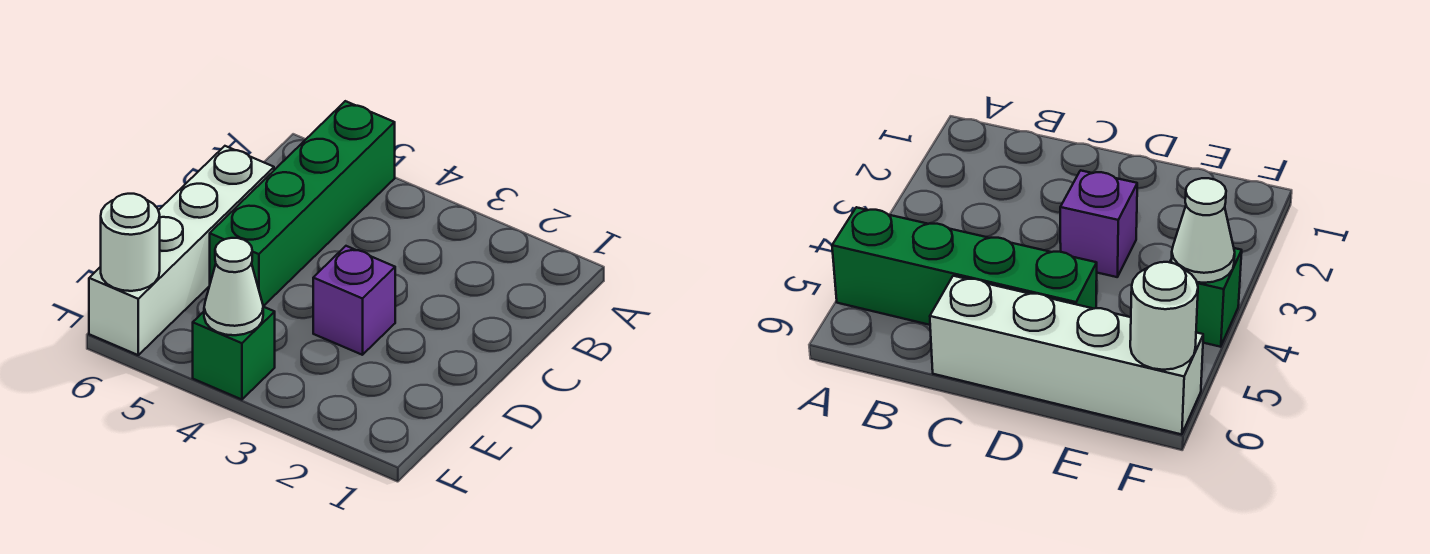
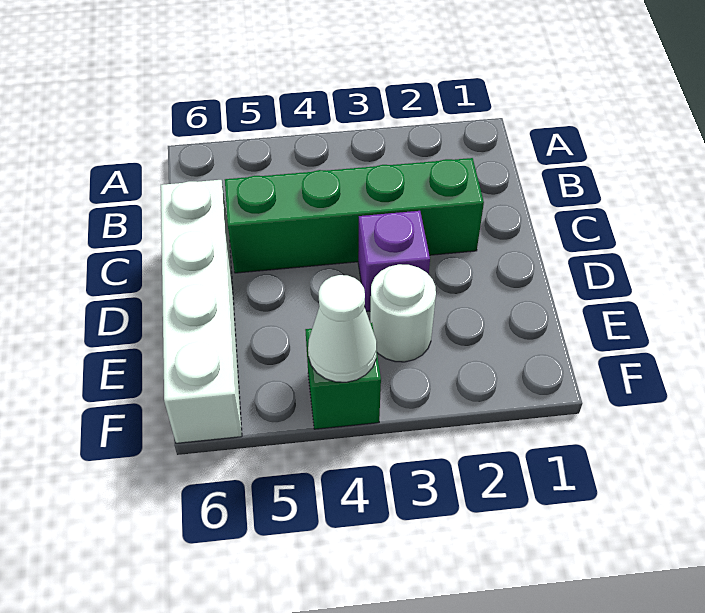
green brick A5:D5 level 1 -> green brick C2:C5 level 1
white round brick F6 level 2 -> white round brick E3 level 1

